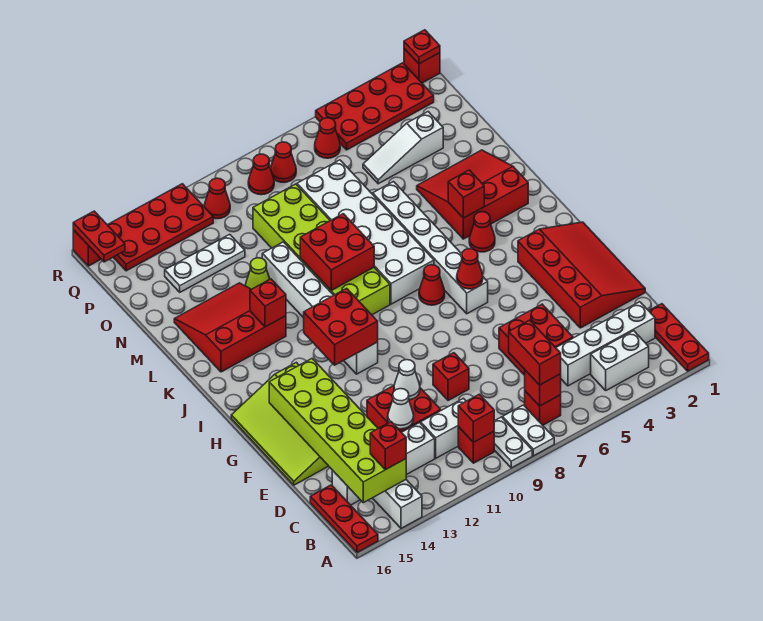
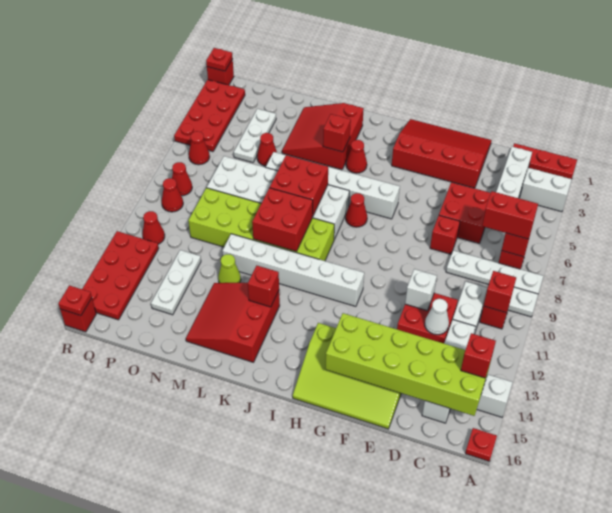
white plate A8:B8 level 1 -> white plate A8:D8 level 1
red plate A16:C16 level 1 -> red plate A16 level 1
white brick B3:B4 level 1 -> white brick A3:B3 level 1
red brick E9 level 1 -> red brick E7 level 1
white cone E11 level 2 -> white brick E11 level 2
red cone H6 level 2 -> red cone N5 level 1
red brick H11:I12 level 2 -> red brick K7:L8 level 2
white slope O3:O5 level 1 top 3 -> white plate O3:O5 level 1
red plate Q16:R16 level 2 -> red plate R16 level 2

